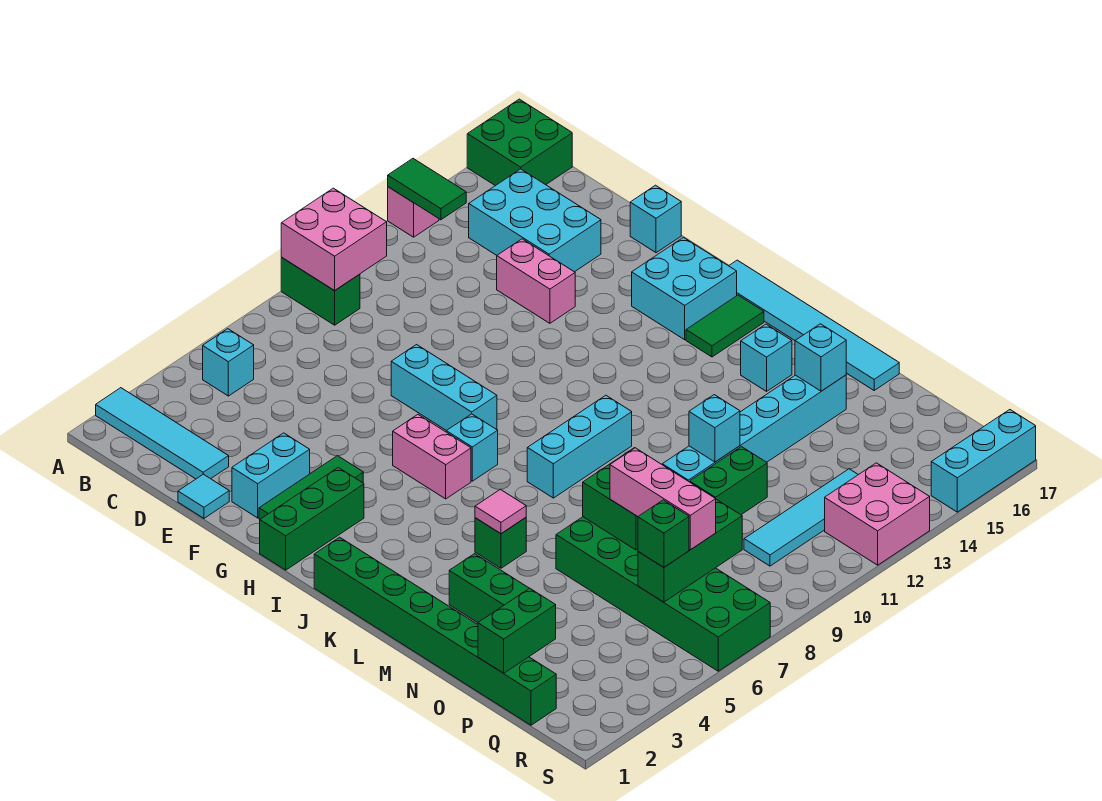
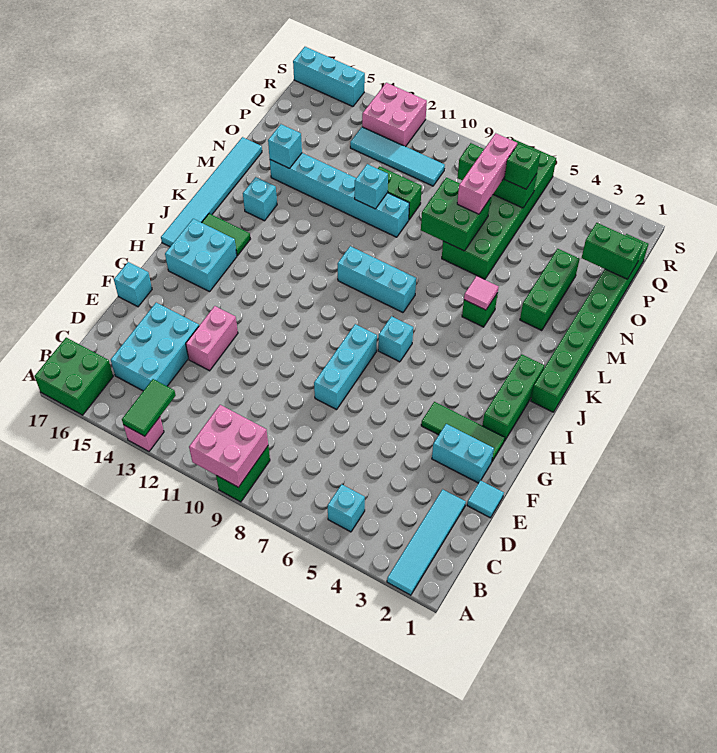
green brick H1:H3 level 1 -> green brick H2:J2 level 1
pink brick H6:I6 level 1 -> none

